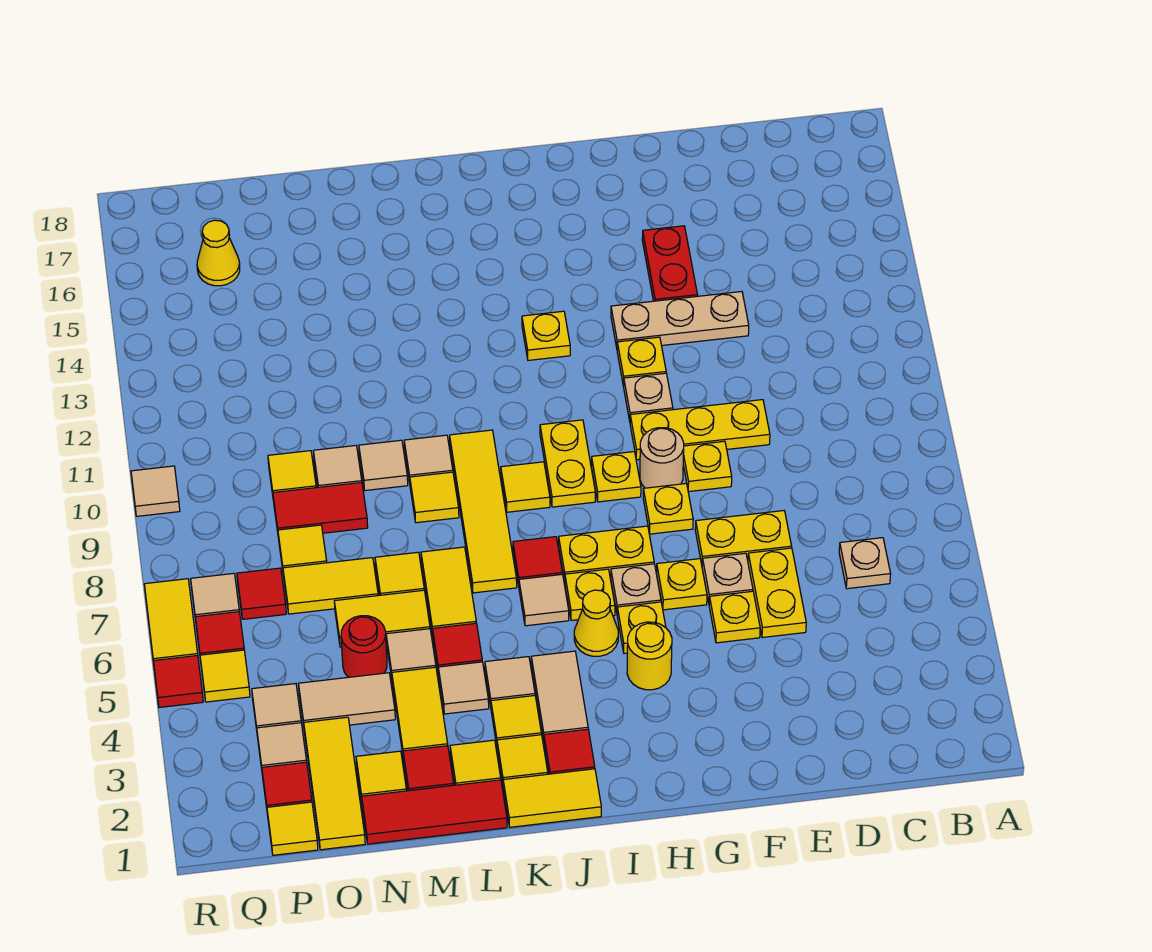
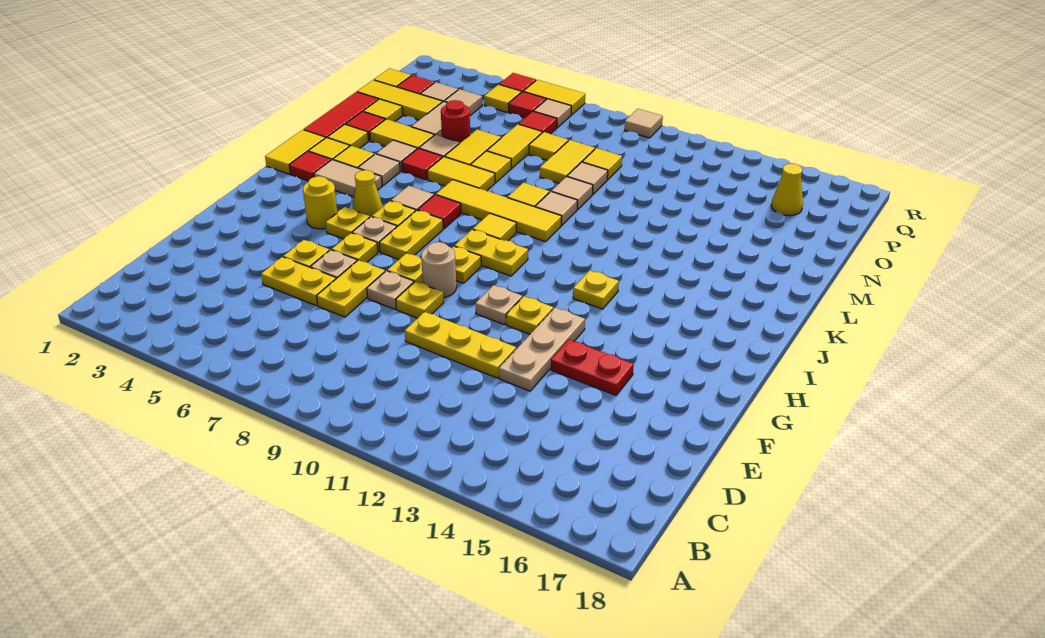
tan plate C6 level 1 -> tan plate F8 level 1
yellow plate E10:G10 level 1 -> yellow plate E10:E12 level 1
red tile N9:O9 level 1 -> yellow tile N9:O9 level 1

